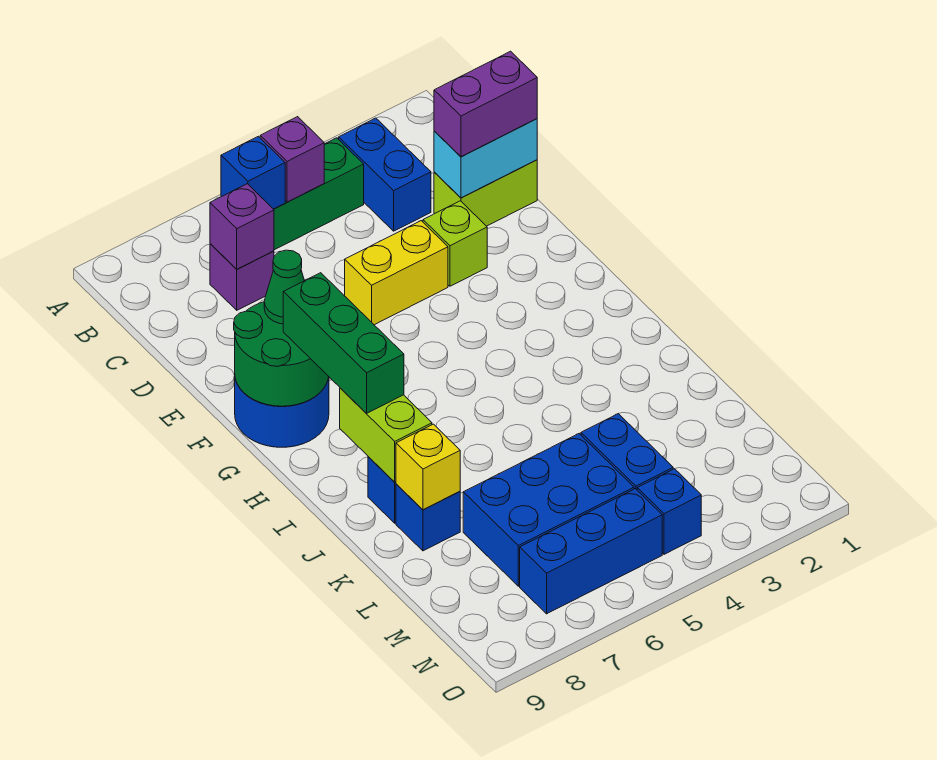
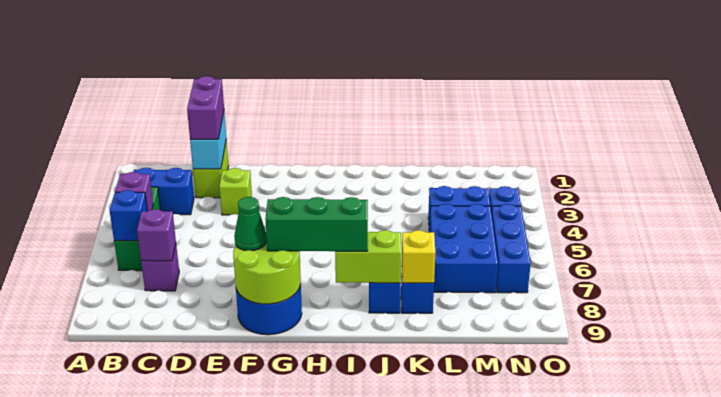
yellow brick E4:E5 level 1 -> none
green round brick F8:G9 level 2 -> lime round brick F8:G9 level 2

